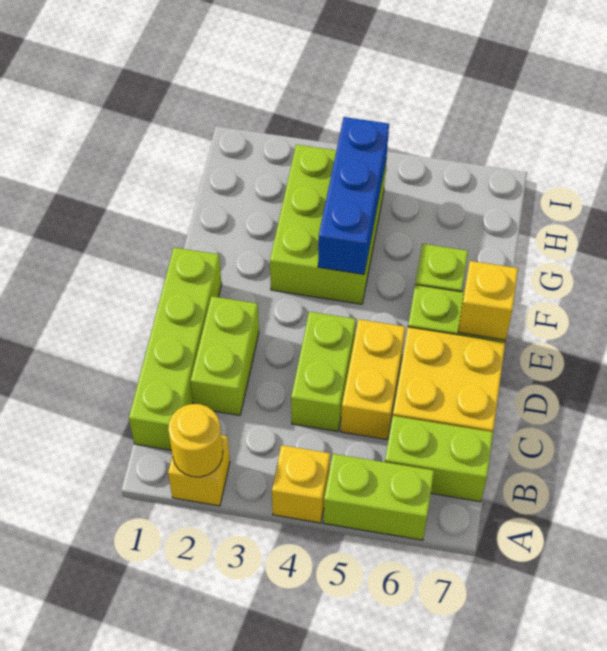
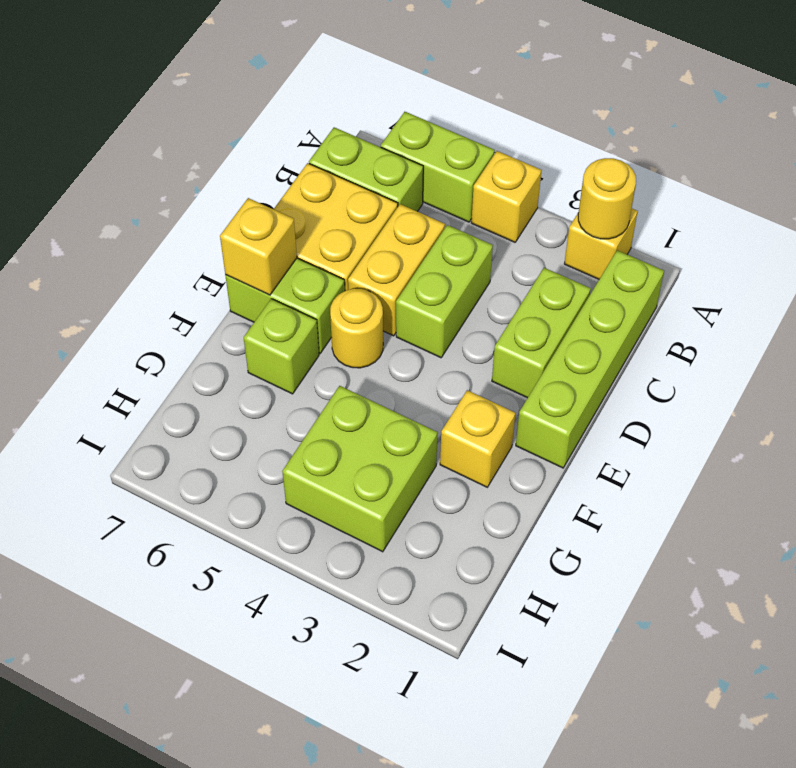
none -> yellow round brick E5 level 1
none -> yellow brick F2 level 1
lime brick F3:H4 level 1 -> lime brick G3:H4 level 1
blue brick F4:H4 level 2 -> none

